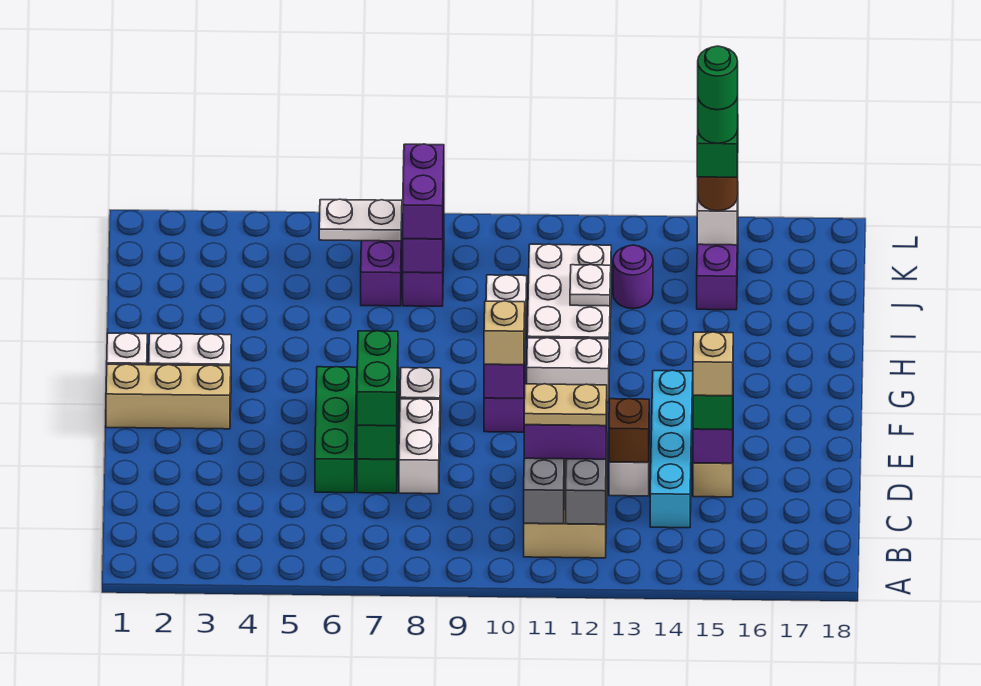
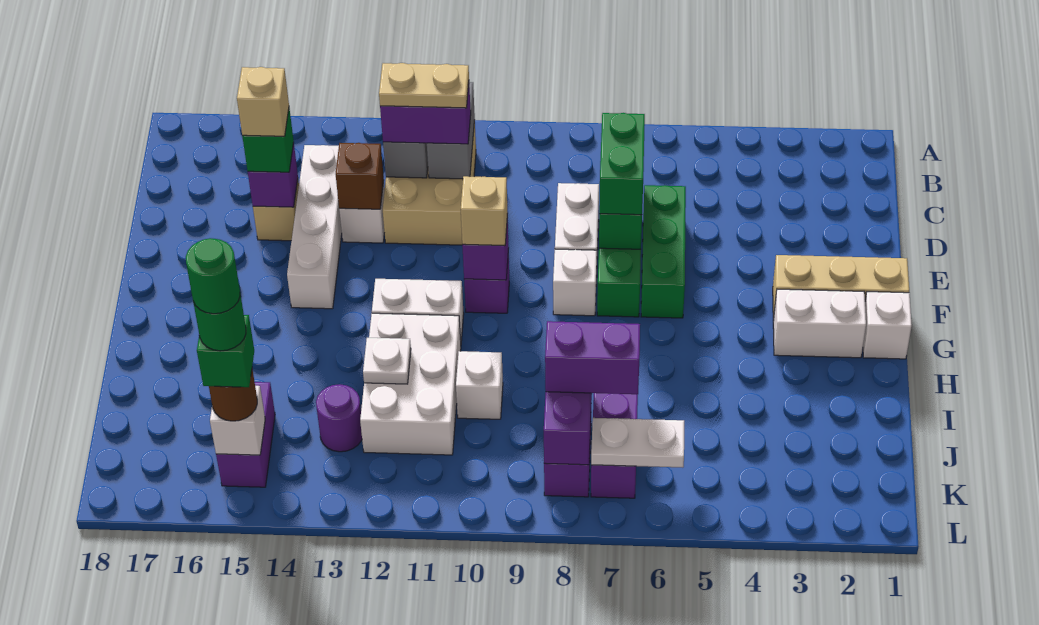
cyan brick C14:F14 level 1 -> white brick C14:F14 level 1
purple brick J8:K8 level 3 -> purple brick J7:J8 level 3

